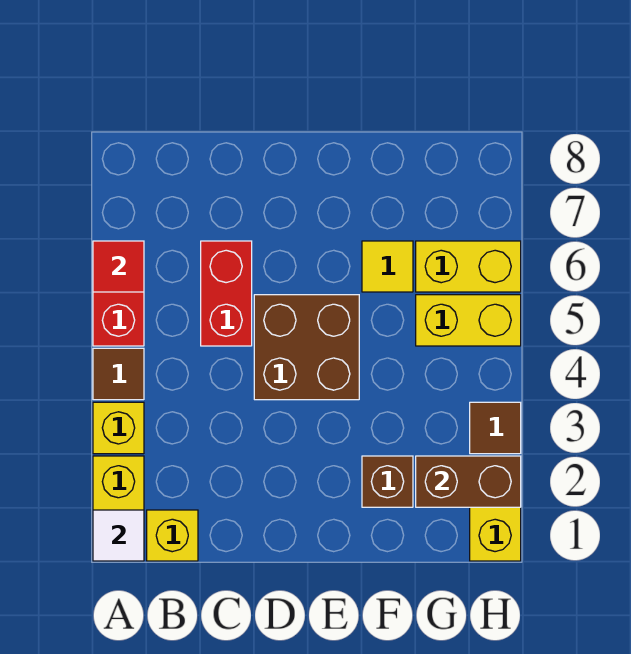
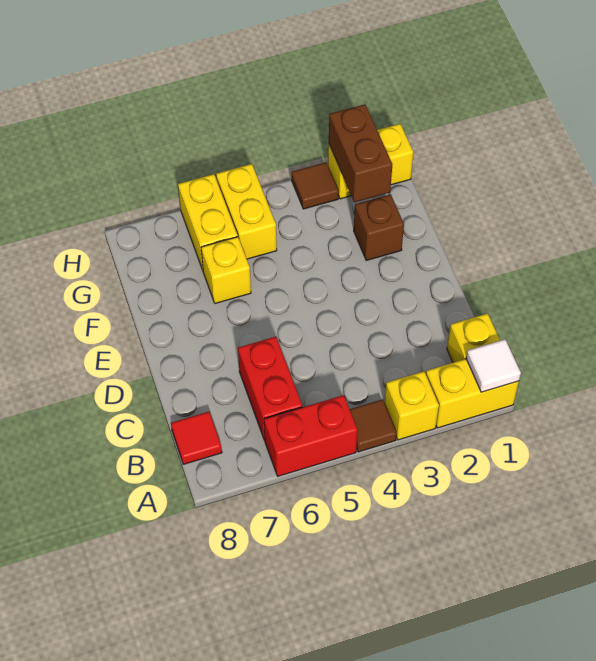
red tile A6 level 2 -> red tile B8 level 1
red brick C5:C6 level 1 -> red brick B6:C6 level 1
brown brick D4:E5 level 1 -> none
yellow tile F6 level 1 -> yellow brick F6 level 1

